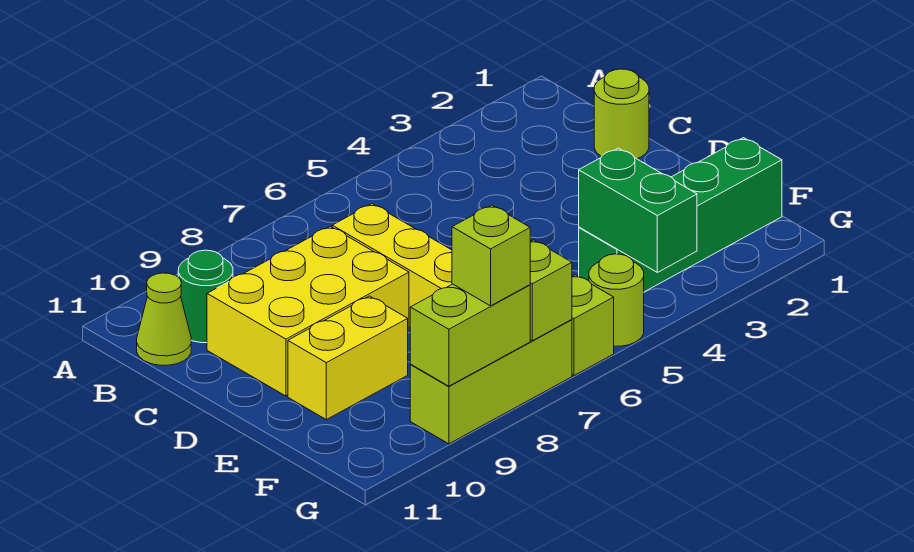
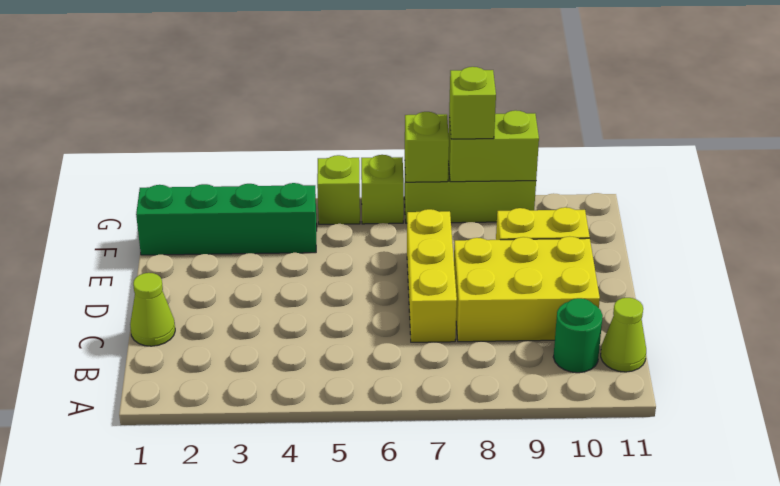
lime round brick C1 level 1 -> lime cone C1 level 1
green brick F4:G4 level 2 -> none
lime round brick G5 level 1 -> lime brick G5 level 1

